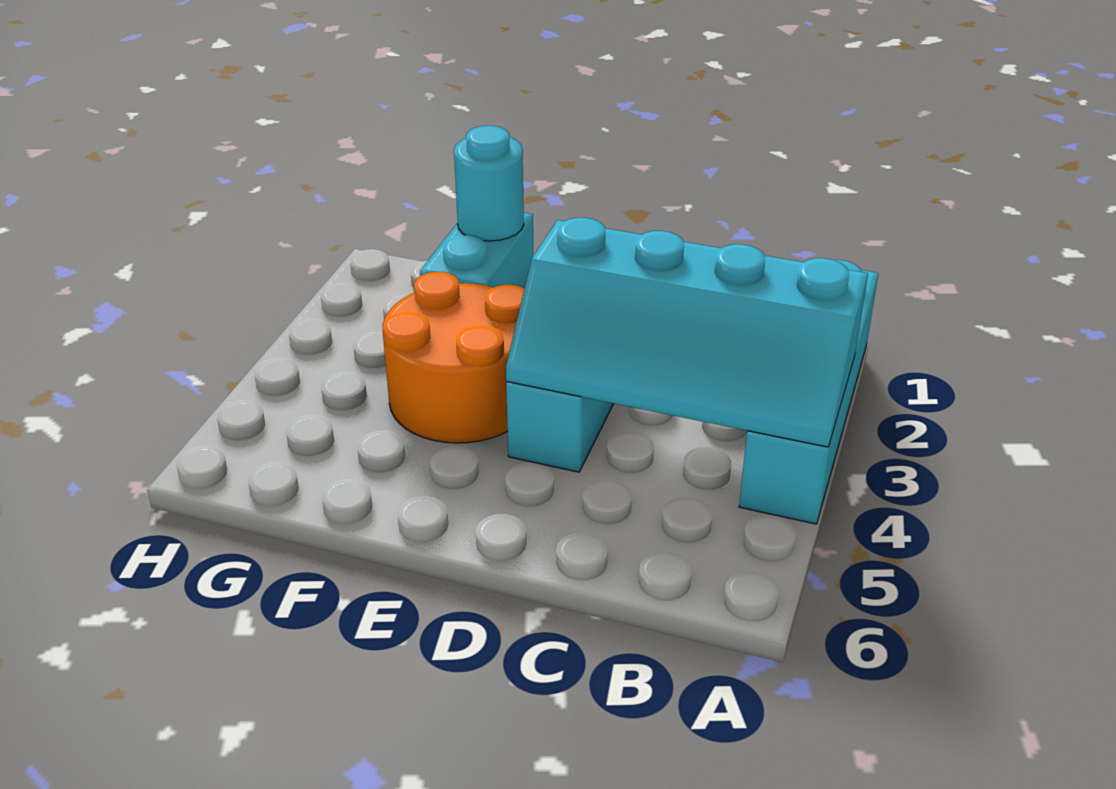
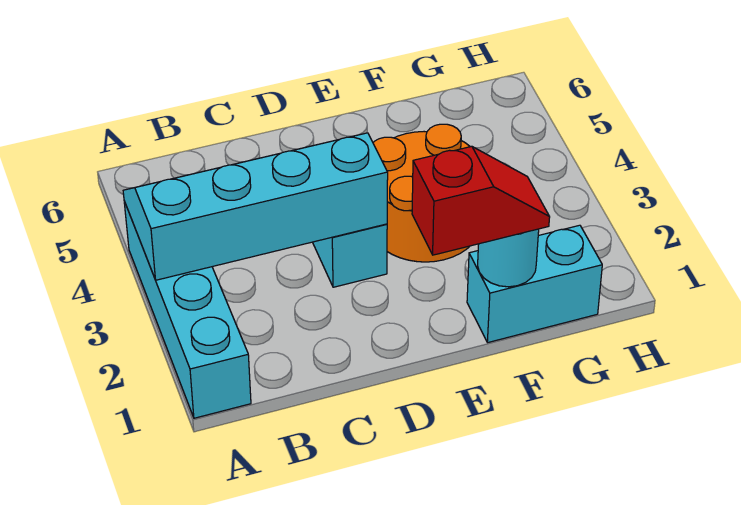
none -> red slope E1:F1 level 3 top E
cyan brick F1:F2 level 1 -> cyan brick F1:G1 level 1

